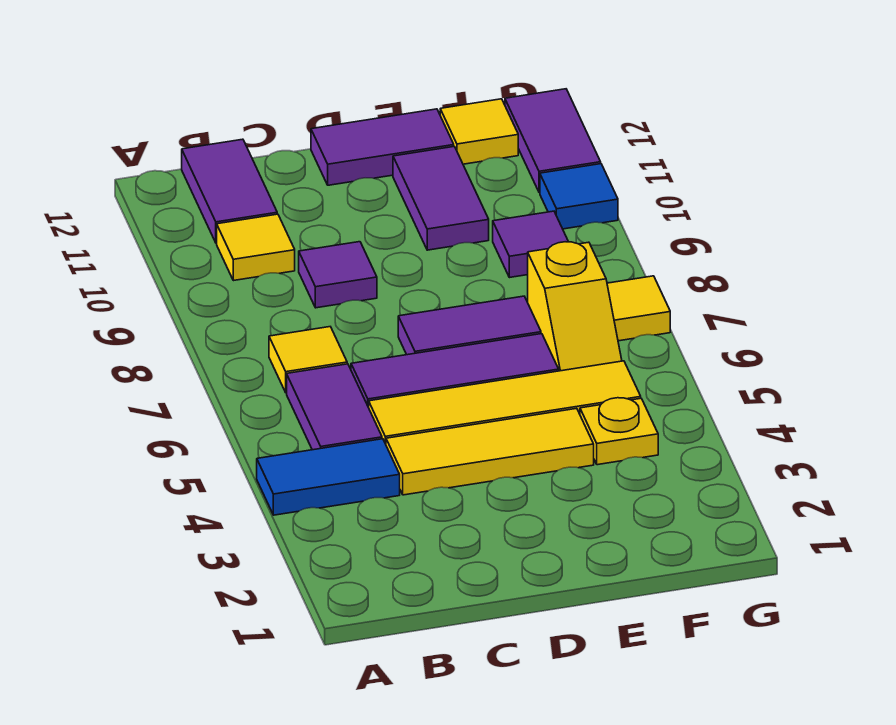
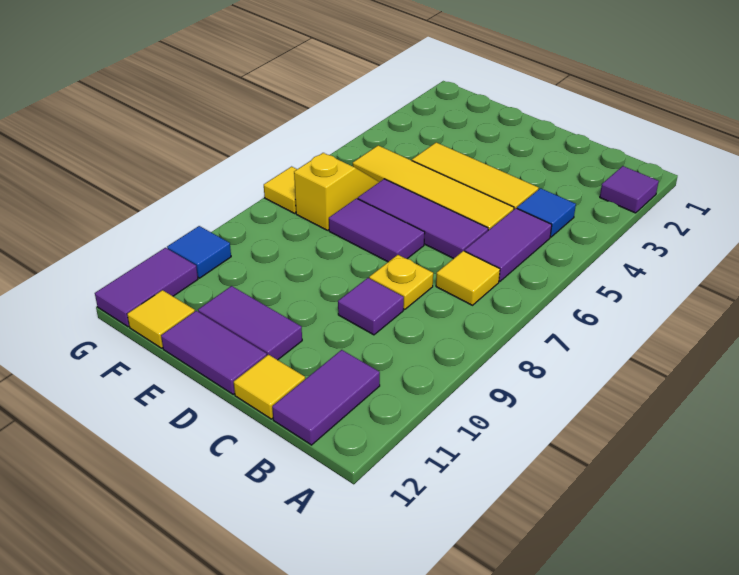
blue tile A4:B4 level 1 -> blue tile B4 level 1
yellow tile B10 level 1 -> yellow tile C12 level 1
purple tile E10:E11 level 1 -> purple tile D11:E11 level 1
yellow plate F4 level 1 -> yellow plate C8 level 1
purple tile F9 level 1 -> purple tile A2 level 1

